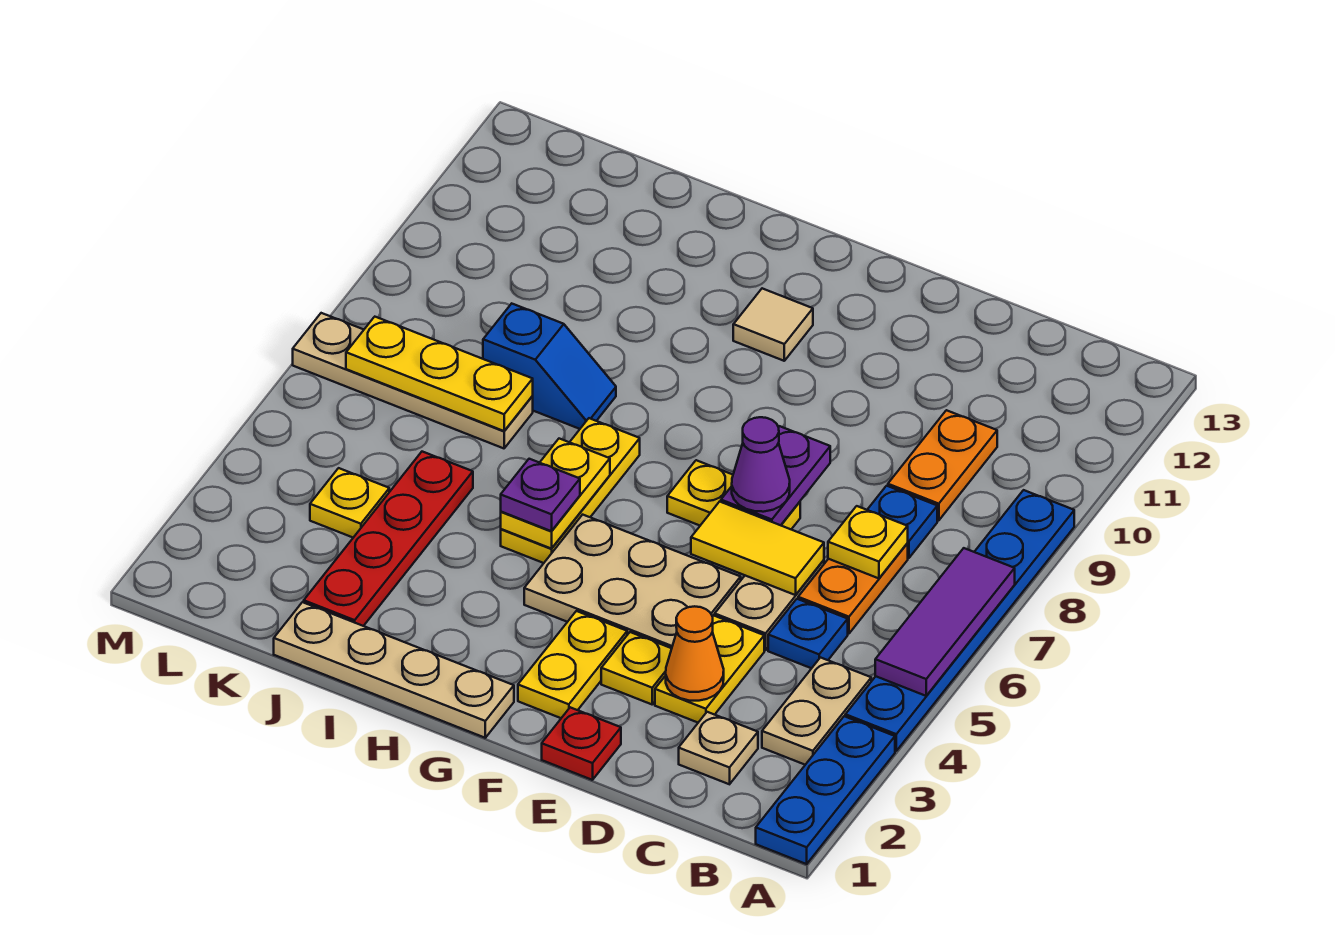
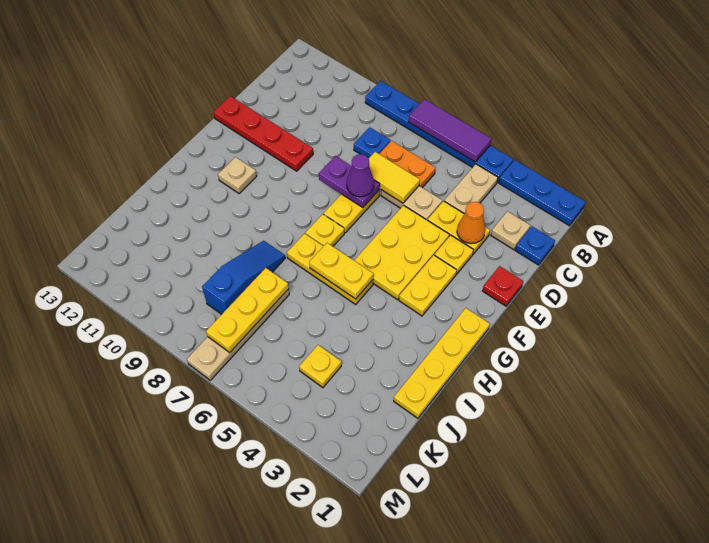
tan plate B3:B4 level 1 -> tan plate B4:C4 level 1
blue plate C5 level 1 -> blue plate C1 level 1
yellow plate C7 level 2 -> yellow plate G7 level 1
orange plate C9:C10 level 1 -> none
yellow tile D6:E6 level 2 -> yellow tile D6:D7 level 2
tan plate E4:G5 level 1 -> yellow plate E4:G5 level 1
yellow plate F2:F3 level 1 -> yellow plate F3:G3 level 1
tan plate G1:J1 level 1 -> yellow plate G1:J1 level 1
tan tile G11 level 1 -> tan plate G11 level 1
purple plate H5 level 3 -> none
blue slope I8:J8 level 1 top J -> blue slope I8:K8 level 1 top K
red plate J2:J5 level 1 -> red plate E10:E13 level 1

